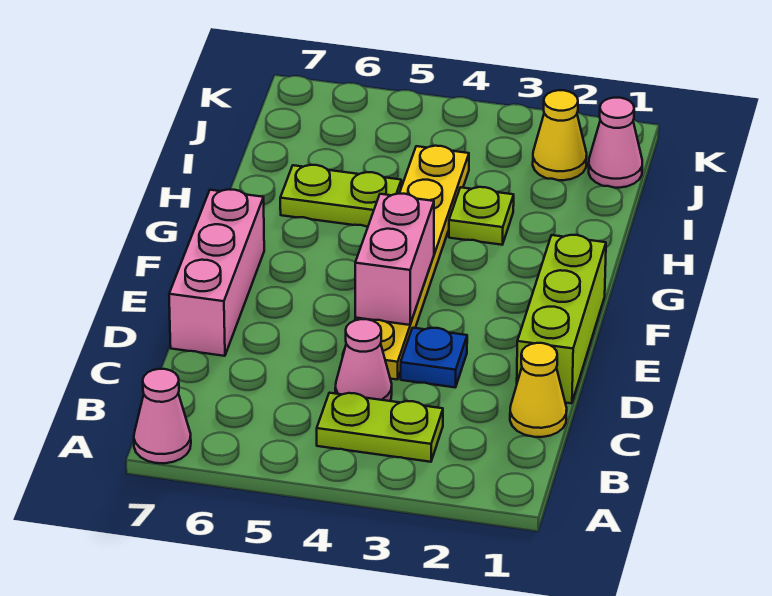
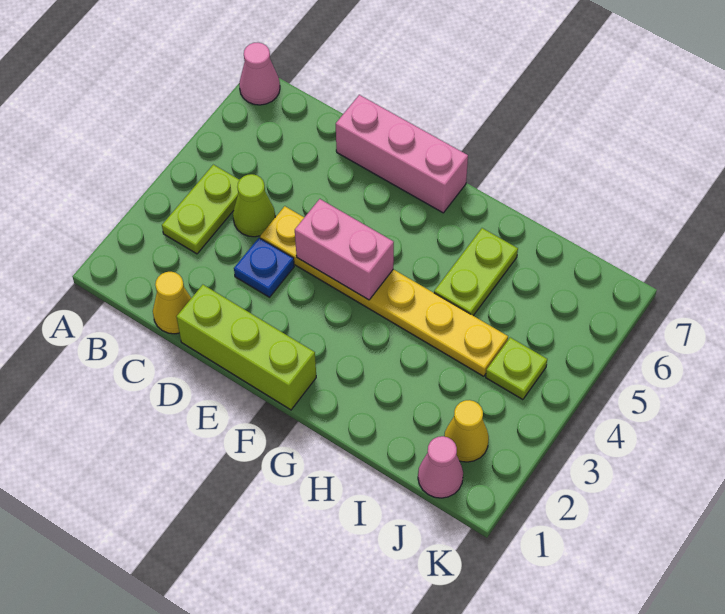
pink cone C4 level 1 -> lime cone C4 level 1
lime plate H3 level 1 -> lime plate J4 level 1

